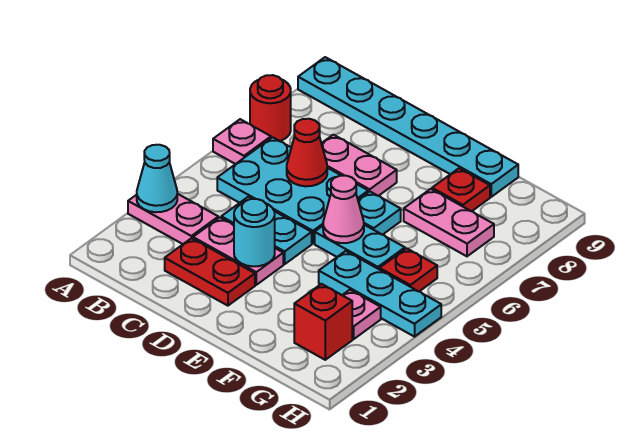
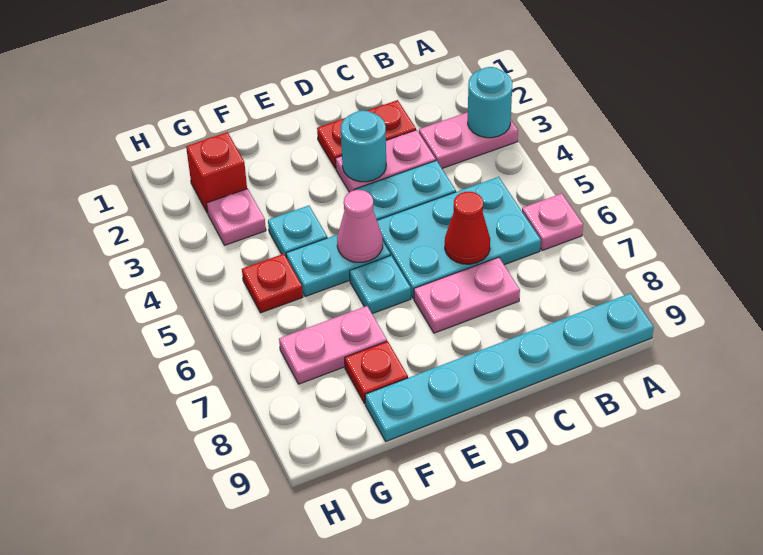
cyan cone A3 level 2 -> cyan round brick A3 level 2
red round brick A7 level 1 -> none
cyan plate F4:H4 level 1 -> cyan plate F4 level 1

